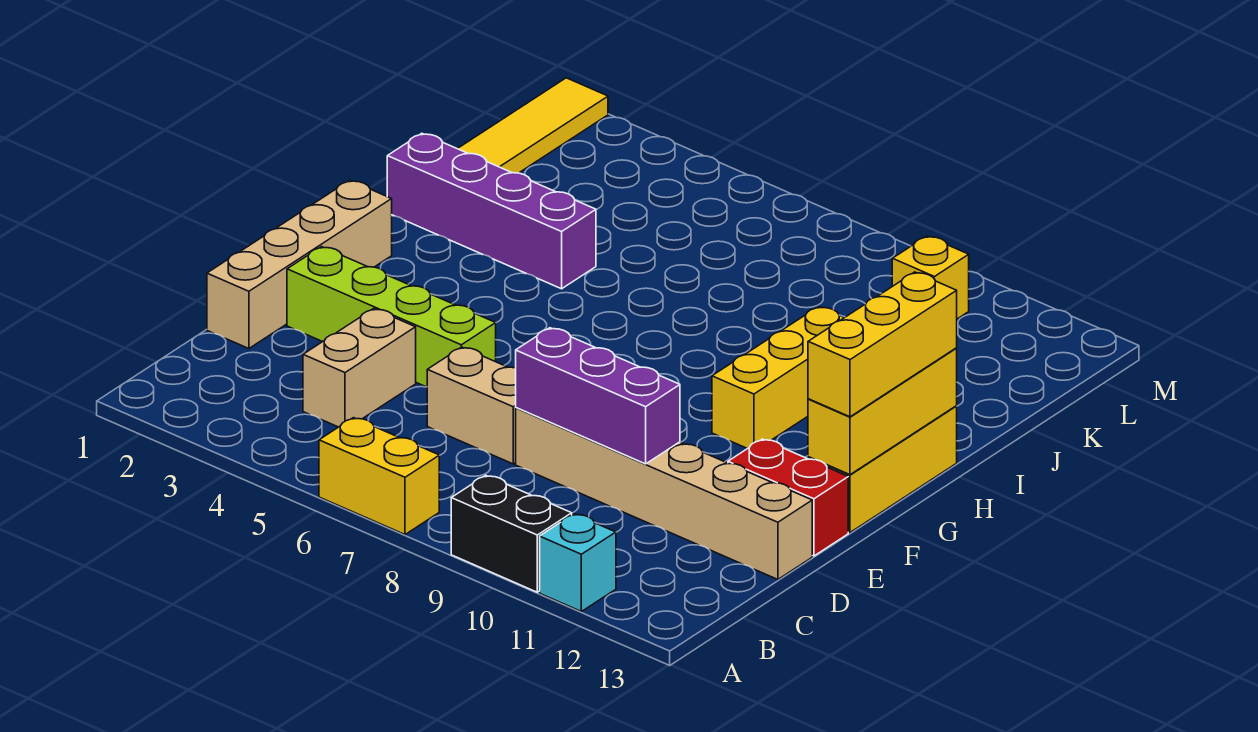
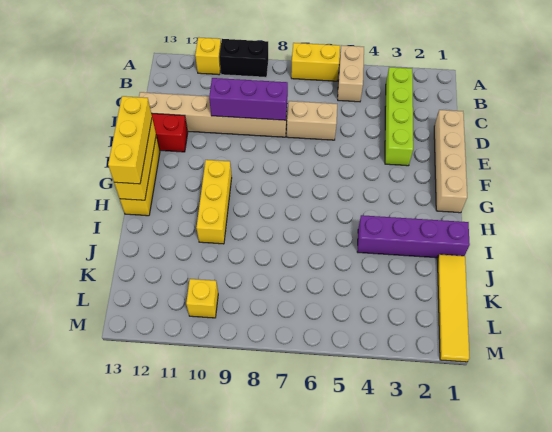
cyan brick A11 level 1 -> yellow brick A11 level 1
tan brick C4:D4 level 1 -> tan brick A5:B5 level 1
lime brick E2:E5 level 1 -> lime brick B3:E3 level 1

